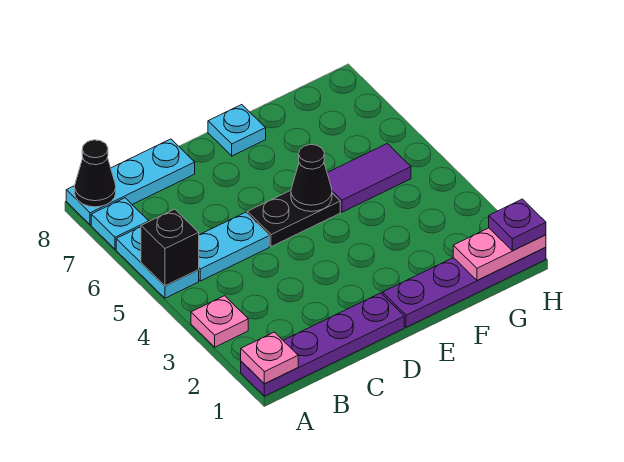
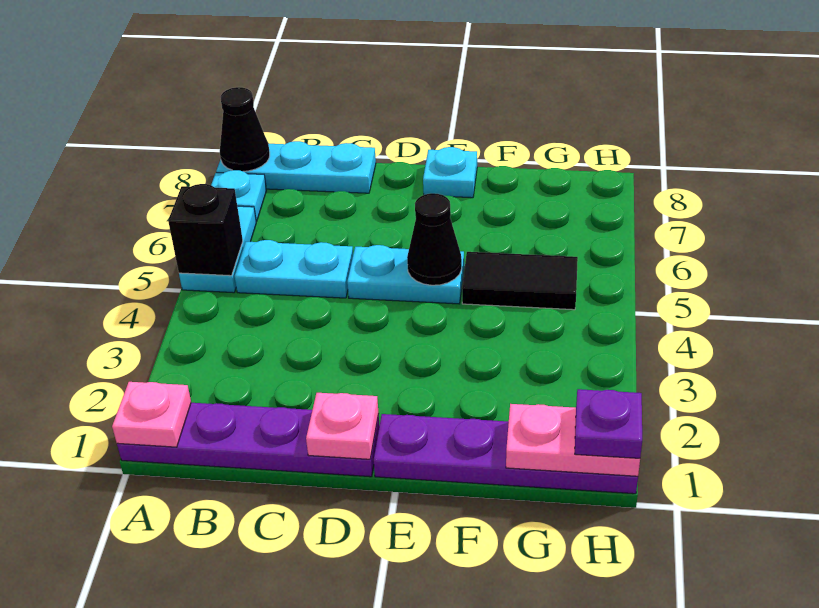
pink plate A3 level 1 -> pink plate D1 level 2
black plate D5:E5 level 1 -> cyan plate D5:E5 level 1
purple tile F5:G5 level 1 -> black tile F5:G5 level 1

